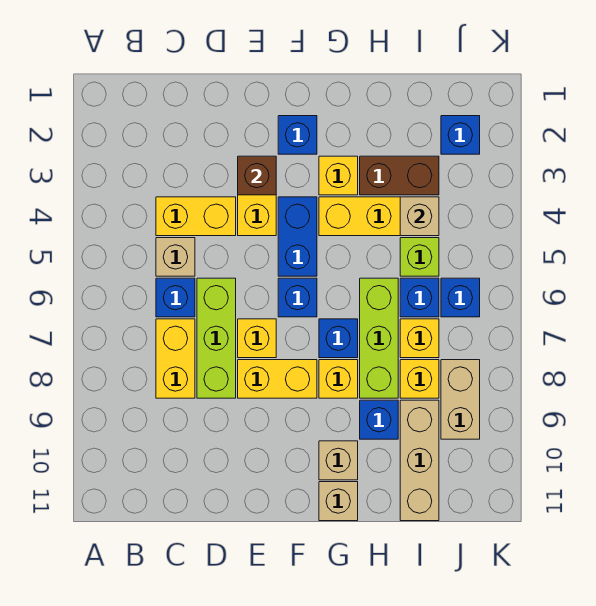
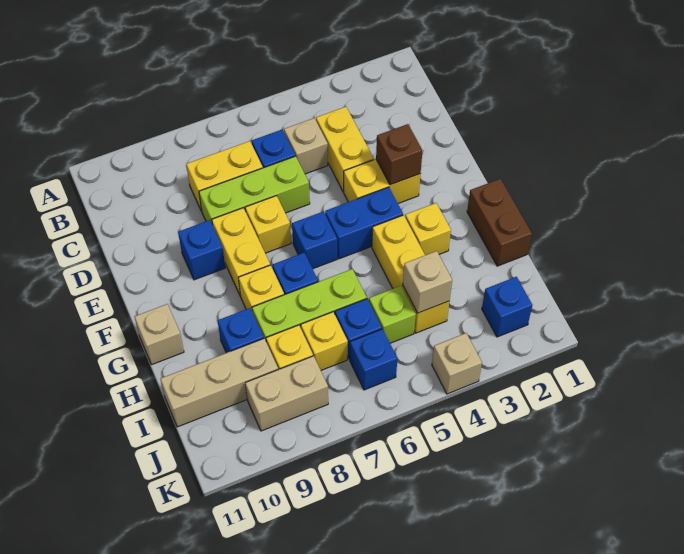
blue brick F2 level 1 -> blue brick E9 level 1
tan brick G10 level 1 -> tan brick K4 level 1
brown brick H3:I3 level 1 -> brown brick G1:H1 level 1

